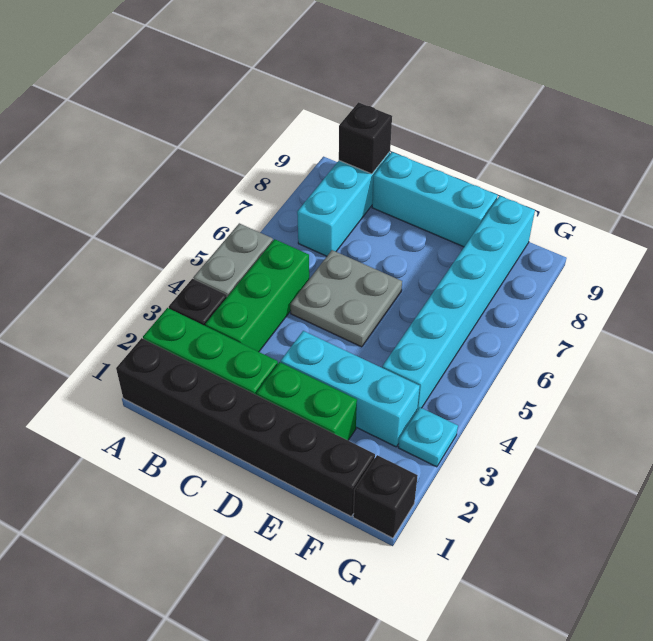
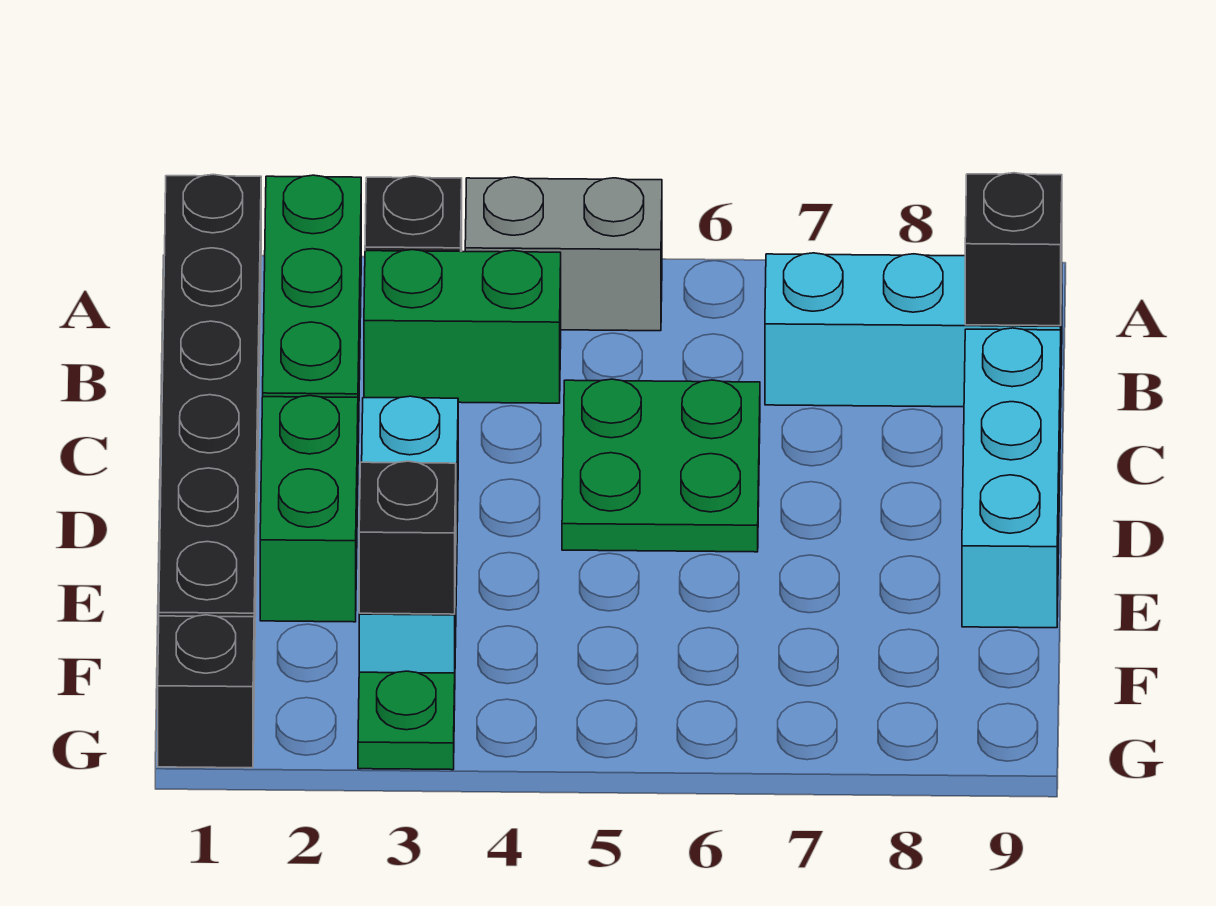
green brick B3:B5 level 1 -> green brick B3:B4 level 1
grey plate C5:D6 level 1 -> green plate C5:D6 level 1
none -> black brick F3 level 2
cyan brick F4:F9 level 1 -> none
cyan plate G3 level 1 -> green plate G3 level 1

